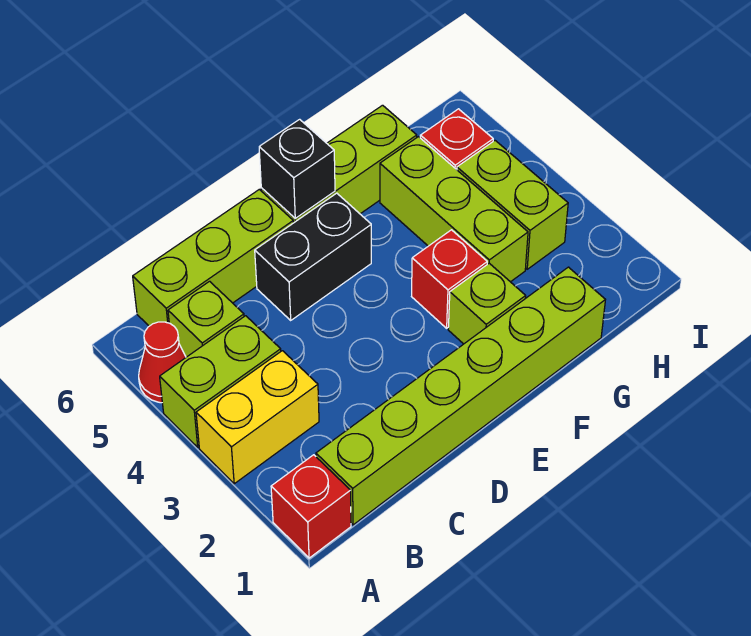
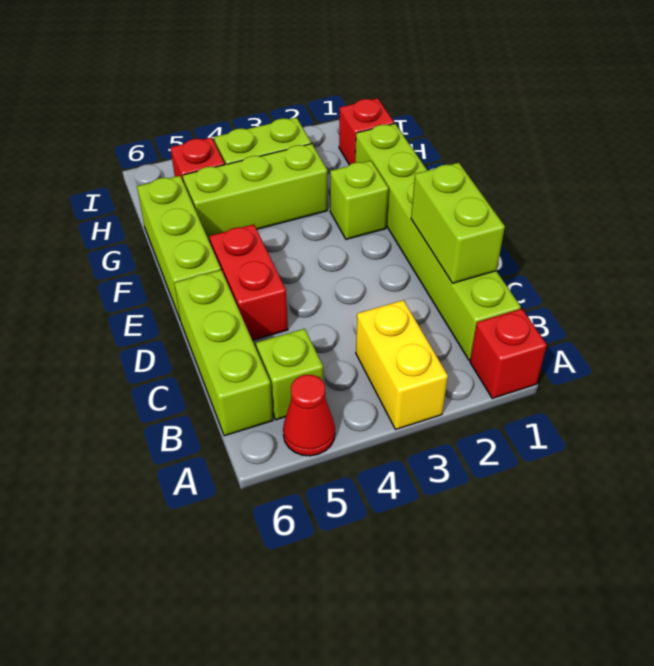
lime brick A4:B4 level 1 -> lime brick C1:D1 level 2
black brick D5:E5 level 1 -> red brick D5:E5 level 1
black brick E6 level 2 -> none
red brick F3 level 1 -> red brick H1 level 1

